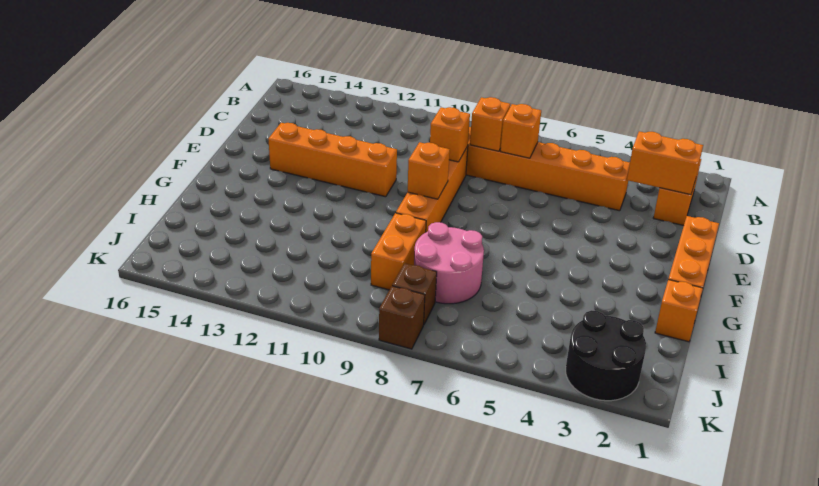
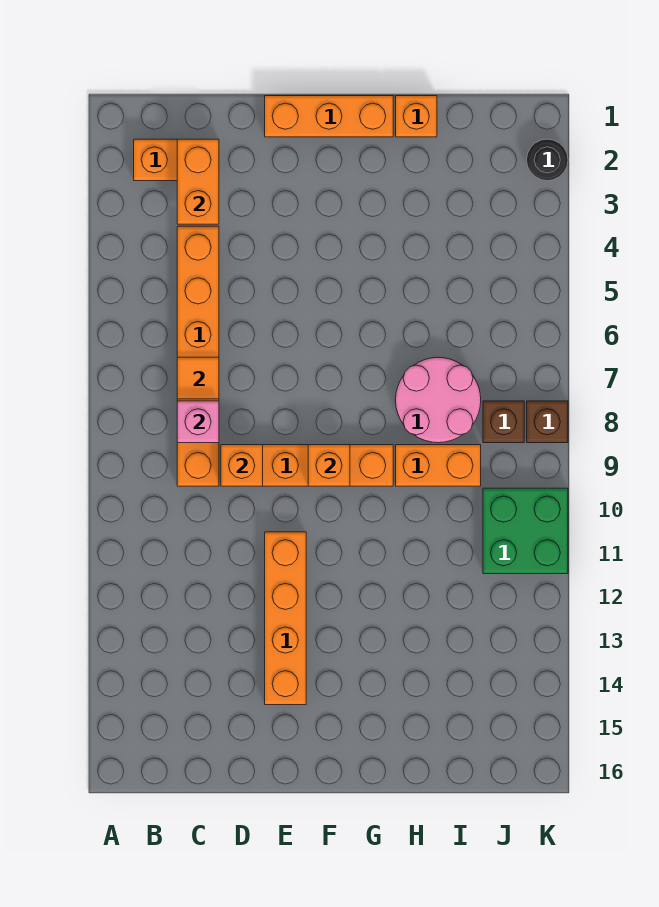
orange brick C7 level 2 -> orange tile C7 level 2
orange brick C8 level 2 -> pink brick C8 level 2
black round brick J2:K3 level 1 -> black round brick K2 level 1
none -> green brick J10:K11 level 1

